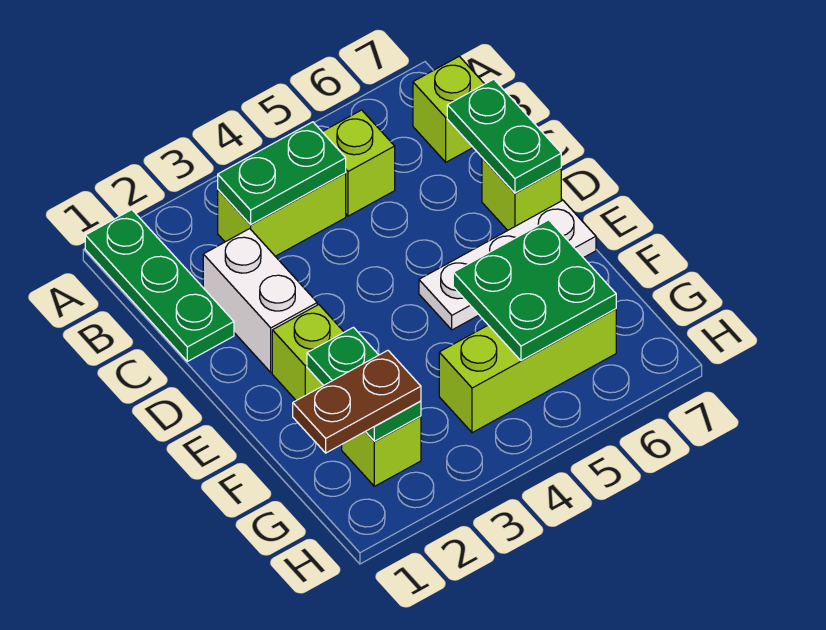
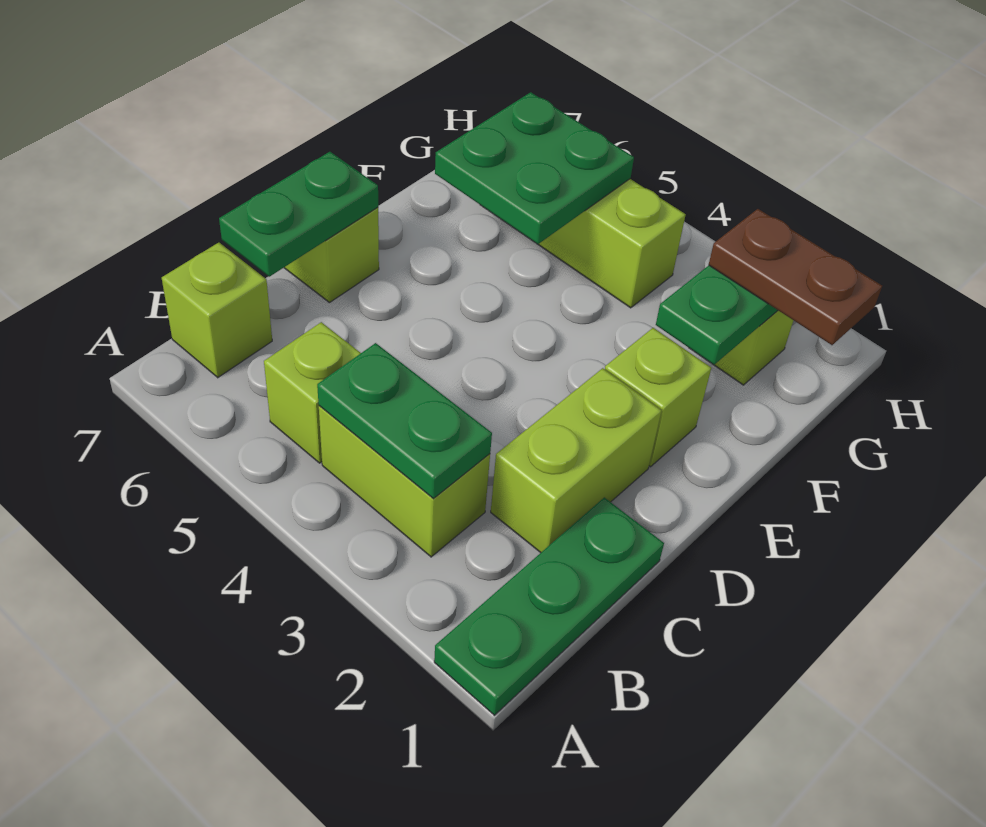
white brick C2:D2 level 1 -> lime brick C2:D2 level 1
white plate E5:E7 level 1 -> none

